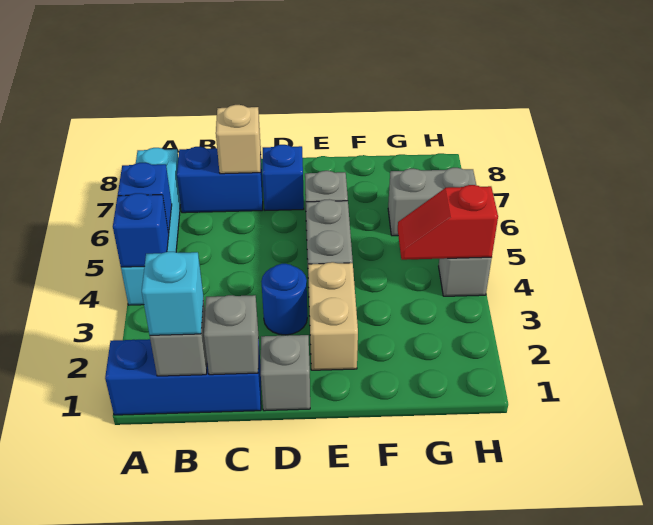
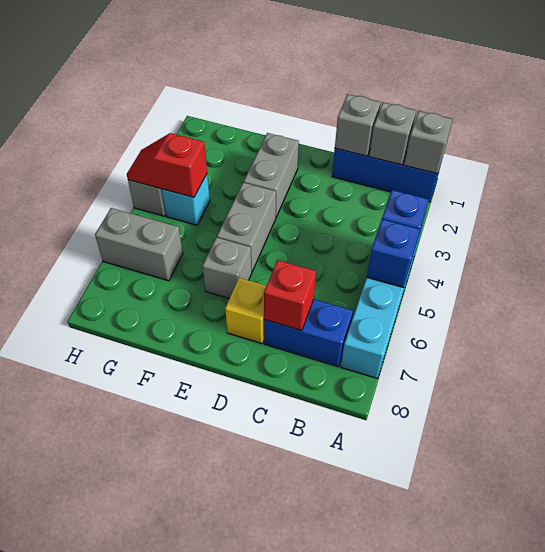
cyan brick B1 level 3 -> cyan brick G4 level 1
tan brick C7 level 2 -> red brick C7 level 2
grey brick D1 level 1 -> grey brick A1 level 2
blue round brick D3 level 1 -> none
blue brick D7 level 1 -> yellow brick D7 level 1
tan brick E2:E3 level 1 -> grey brick E2:E3 level 1
red slope G4:H4 level 2 top H -> red slope G4:H4 level 2 top G

